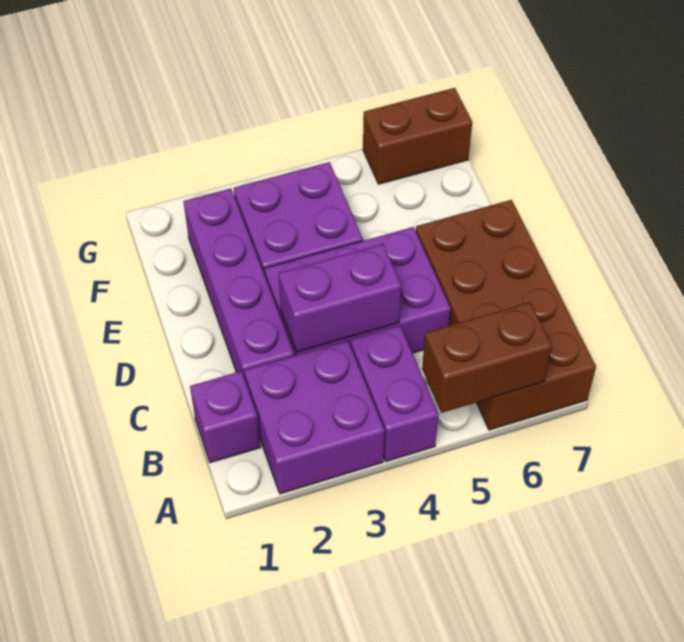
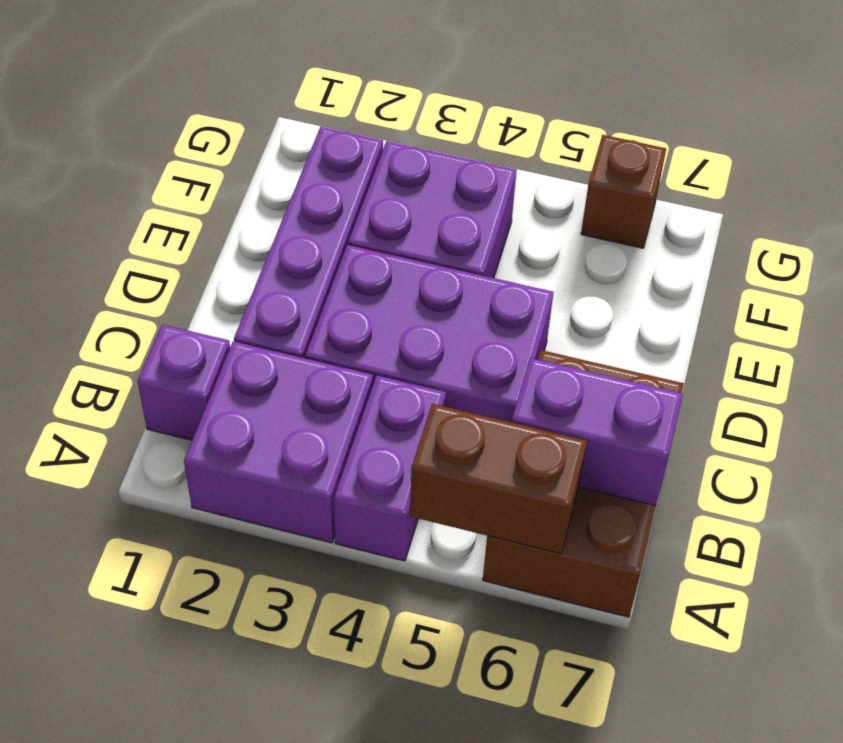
brown brick A6:D7 level 1 -> brown brick A6:C7 level 1
purple brick C3:C4 level 2 -> purple brick B6:B7 level 2
brown brick G6:G7 level 1 -> brown brick G6 level 1

